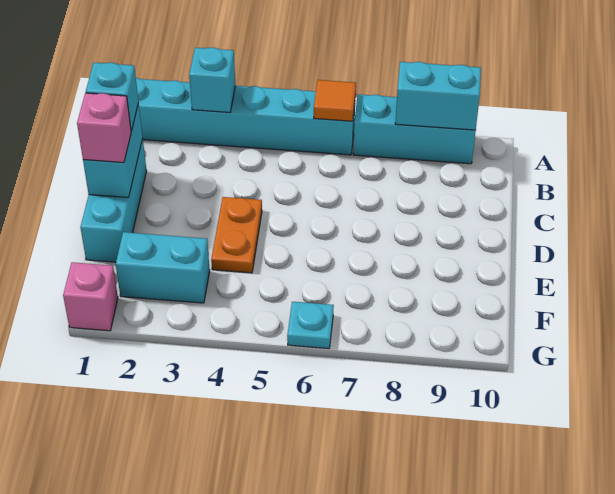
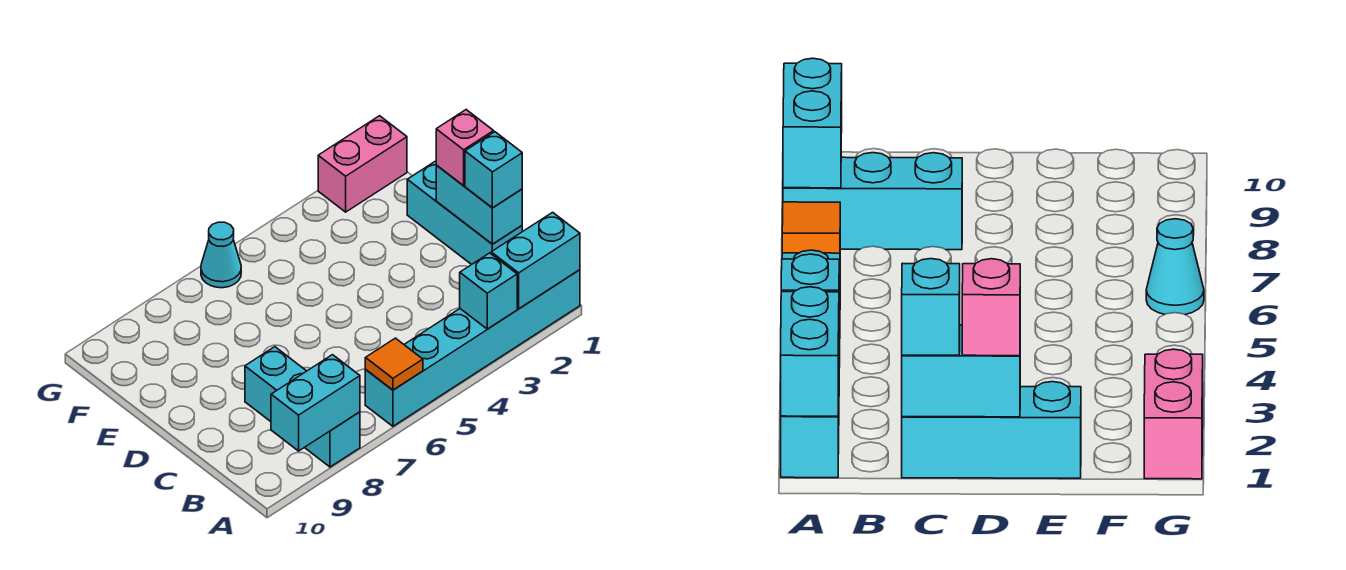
cyan brick A7:A9 level 1 -> cyan brick A8:C8 level 1
orange plate D4:E4 level 1 -> none
cyan brick F2:F3 level 1 -> cyan brick A1:A2 level 2
pink brick G1 level 1 -> pink brick G1:G2 level 1
cyan plate G6 level 1 -> cyan cone G6 level 1

